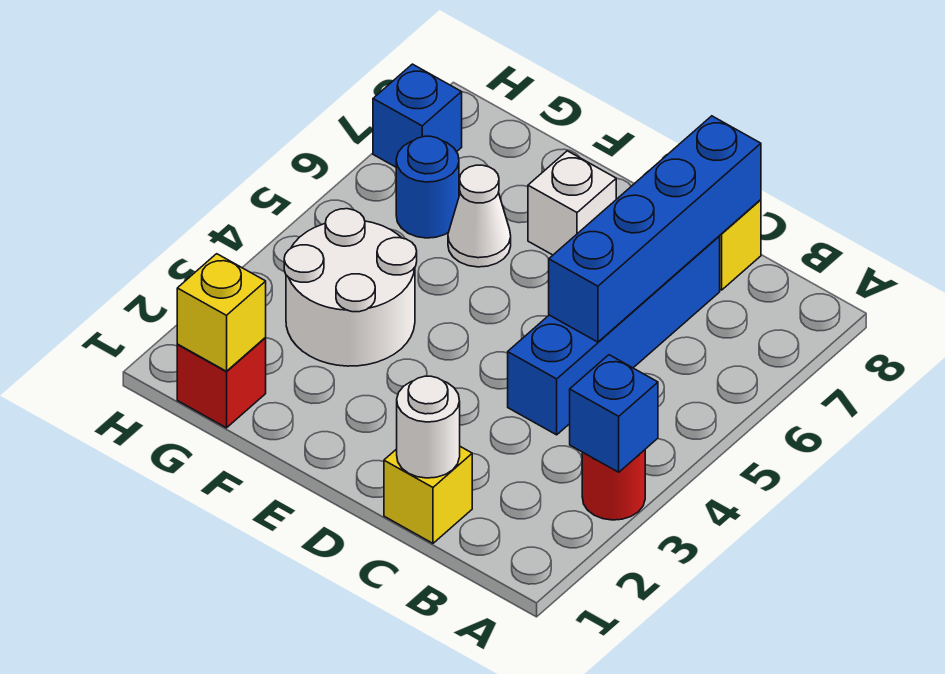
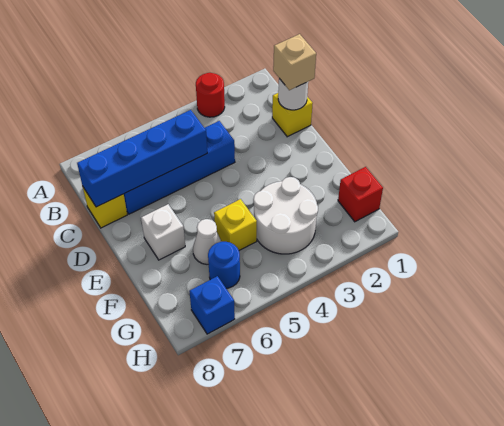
blue brick A3 level 2 -> none
none -> tan brick C1 level 3
yellow brick G1 level 2 -> yellow brick F5 level 1

